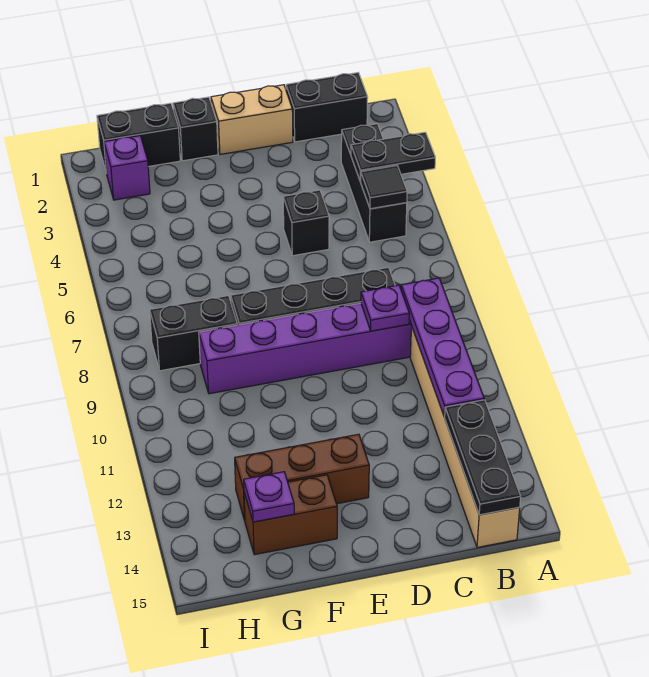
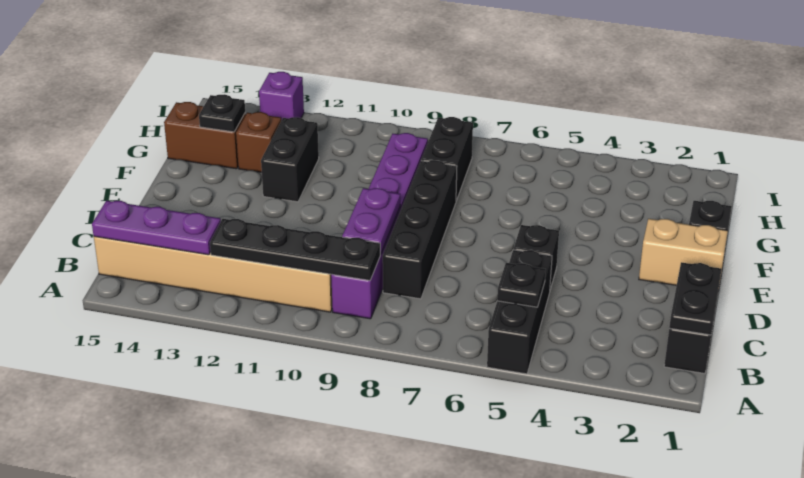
black plate A4:B4 level 2 -> black plate B1:C1 level 2
black brick B3:B5 level 1 -> black brick A5:C5 level 1
black tile B5 level 2 -> black plate B5 level 2
purple plate B9:B12 level 2 -> black plate B9:B12 level 2
black plate B13:B15 level 2 -> purple plate B13:B15 level 2
purple plate C9 level 2 -> purple plate C9:D9 level 2
tan brick D1:E1 level 1 -> tan brick E1:E2 level 1
brown brick E13:G13 level 1 -> brown brick G13 level 1
brown brick F14:G14 level 1 -> brown brick G14:G15 level 1
black brick G1:H1 level 1 -> black brick F12:G12 level 1
purple plate G14 level 2 -> black plate G14 level 2
purple brick H2 level 1 -> purple brick I13 level 1

